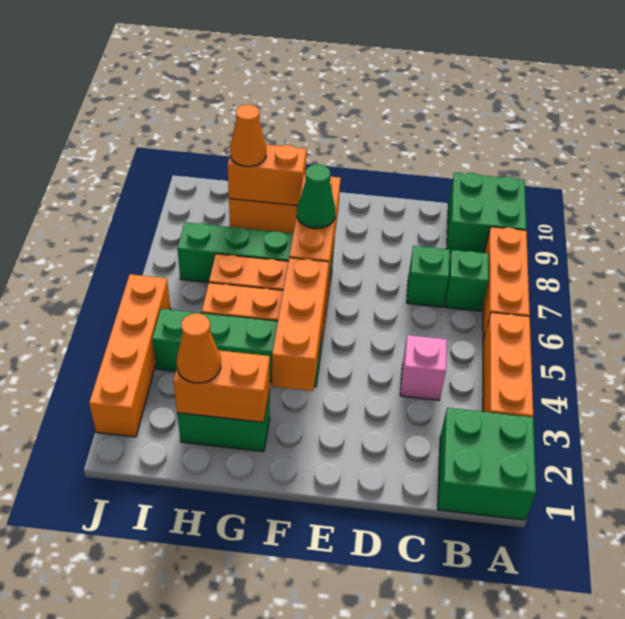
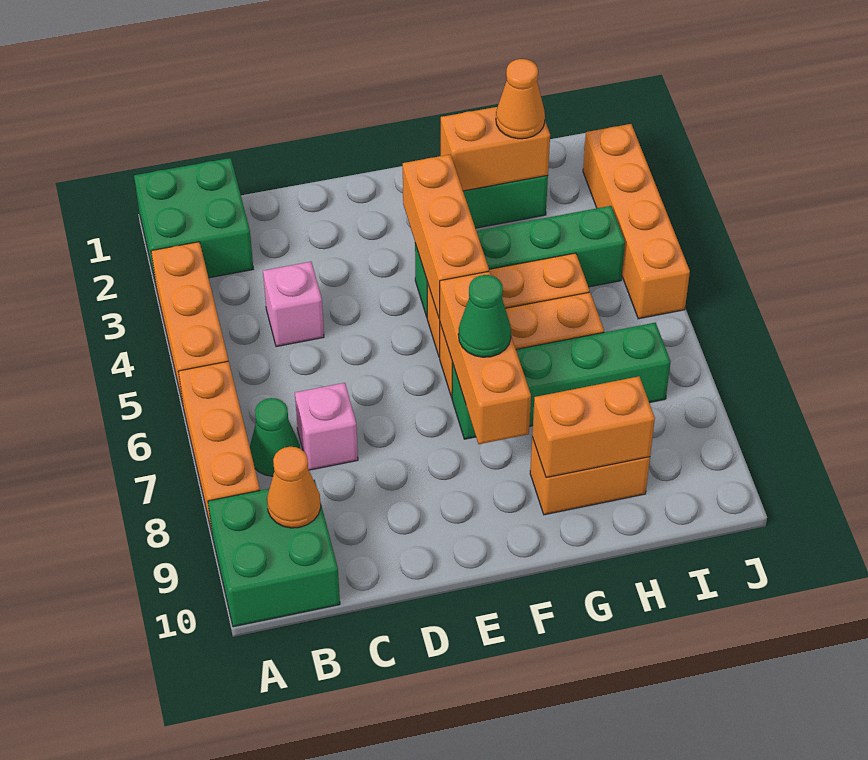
green brick B7 level 1 -> green cone B7 level 1
green brick C7 level 1 -> pink brick C7 level 1
orange cone H9 level 3 -> orange cone B9 level 2

